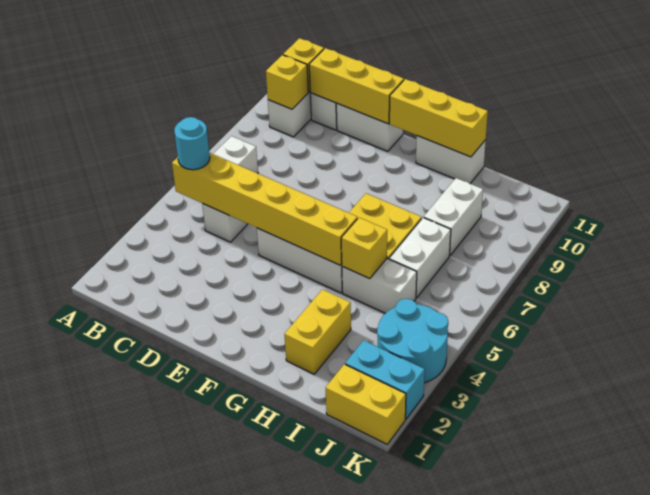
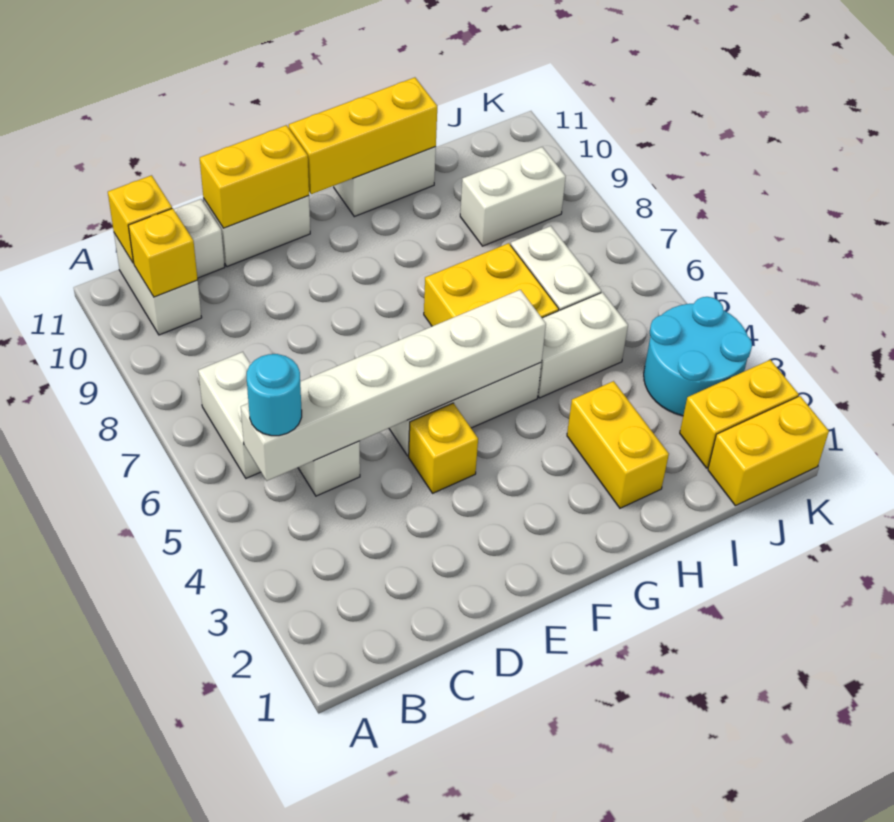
yellow brick B5:G5 level 2 -> white brick B5:G5 level 2
yellow brick C11:E11 level 2 -> yellow brick D11:E11 level 2
yellow brick H5 level 2 -> yellow brick E4 level 1
white brick I8:I9 level 1 -> white brick I9:J9 level 1
cyan brick J2:K2 level 1 -> yellow brick J2:K2 level 1

